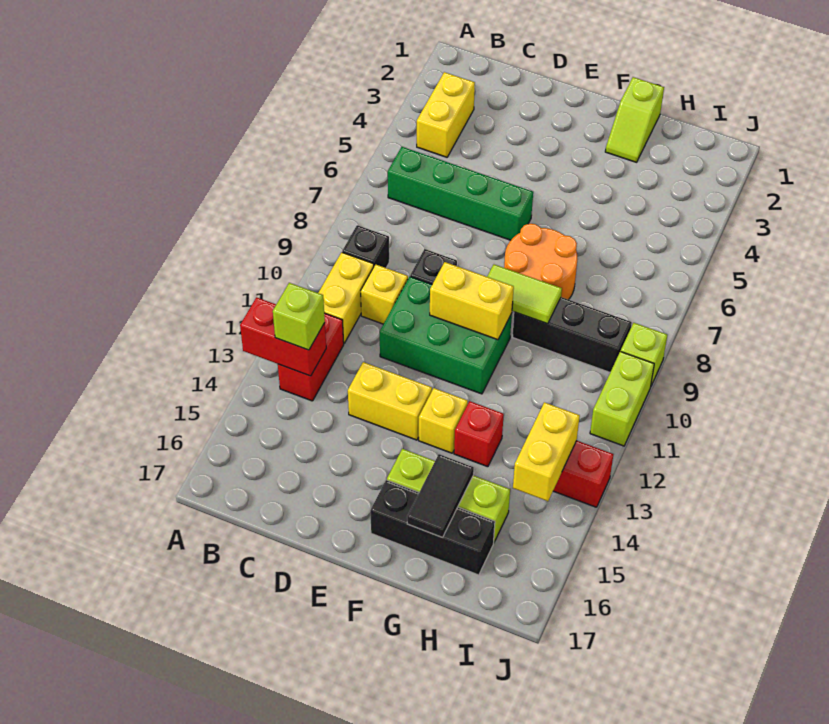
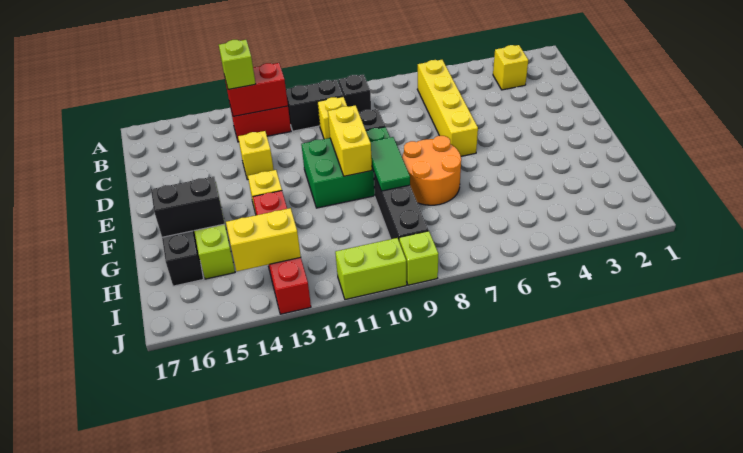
red brick A13:B13 level 2 -> red brick B12:B13 level 2
yellow brick B3:B4 level 1 -> yellow brick B3 level 1
green brick B6:E6 level 1 -> yellow brick B6:E6 level 1
yellow brick B10:B11 level 1 -> black brick B10:B11 level 1
green brick D10:F11 level 1 -> green brick E9:F11 level 1
yellow brick D13:E13 level 1 -> yellow brick D13 level 1
lime tile F9:G9 level 2 -> green tile F9:G9 level 2
lime slope G1:G2 level 1 top 1 -> none
black tile G15:G16 level 2 -> black brick G15:G16 level 2

